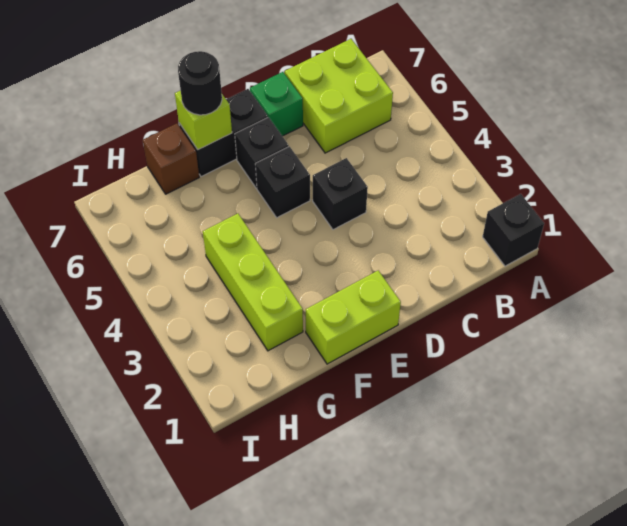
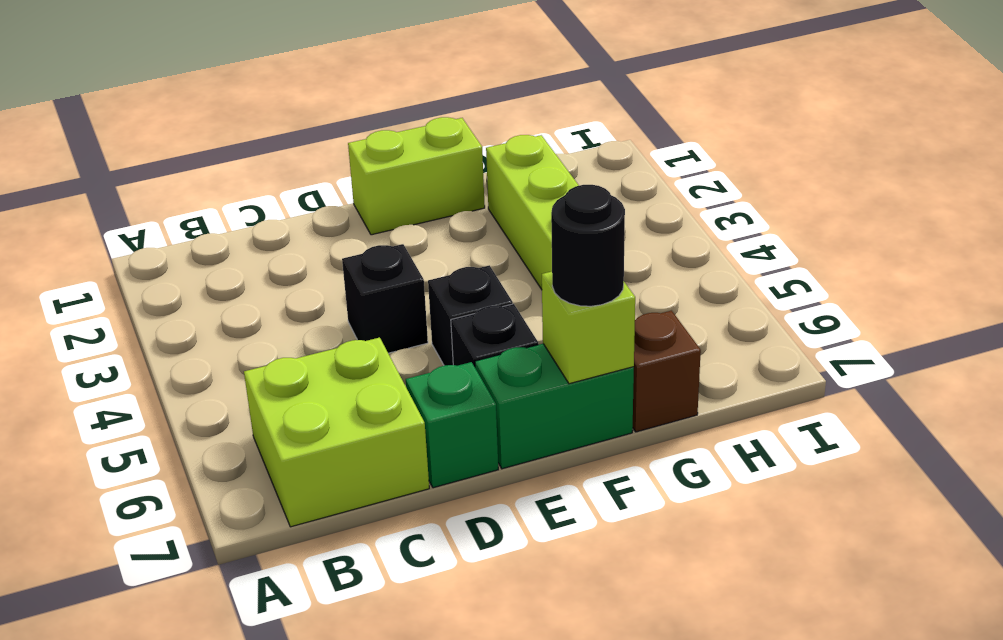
black brick A1 level 1 -> none
black brick E7:F7 level 1 -> green brick E7:F7 level 1

